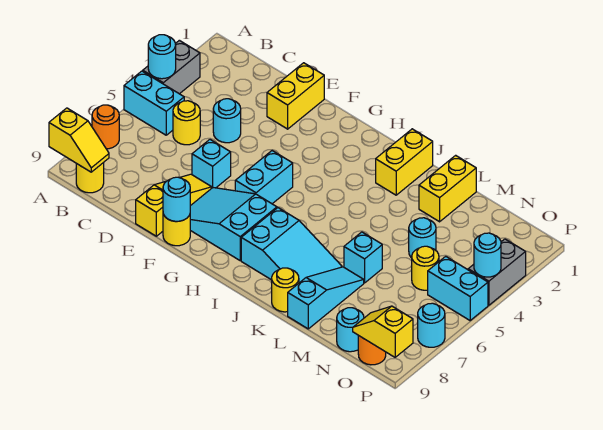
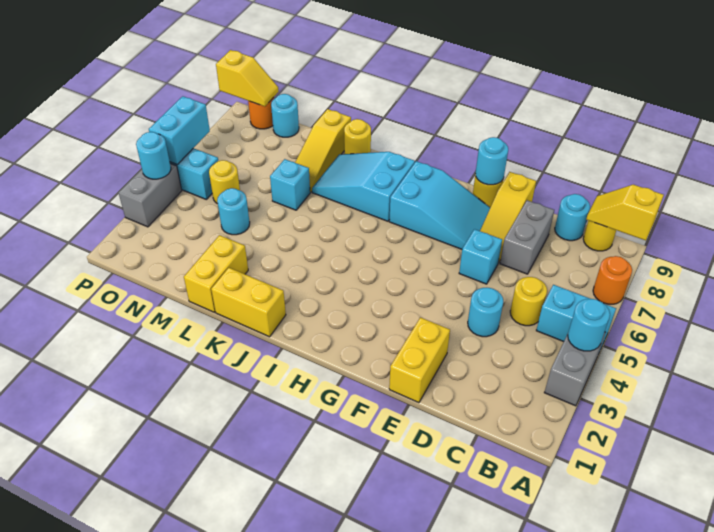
none -> grey brick D7:D8 level 1
cyan brick G5:G6 level 1 -> cyan brick P5:P6 level 2
yellow brick J1:J2 level 1 -> yellow brick J1:K1 level 1
cyan slope L7:L9 level 1 top 9 -> yellow slope L7:L9 level 1 top 9
cyan round brick P7 level 1 -> cyan round brick C9 level 1

